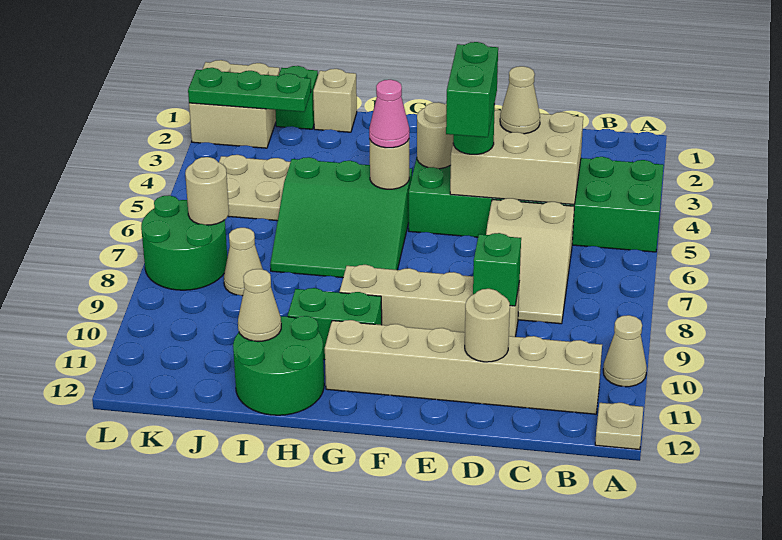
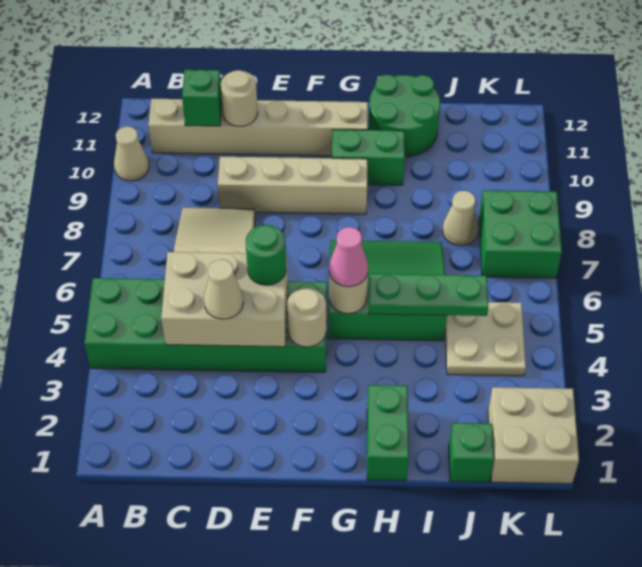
tan plate A12 level 1 -> none
green brick D9 level 2 -> green brick C11 level 2
green brick E5:E6 level 4 -> green brick H1:H2 level 1
tan brick I1 level 1 -> none
tan cone I11 level 2 -> none
green plate J2:L2 level 2 -> green plate H5:J5 level 2
green round brick K7:L8 level 1 -> green brick K7:L8 level 1
tan round brick K7 level 2 -> none

